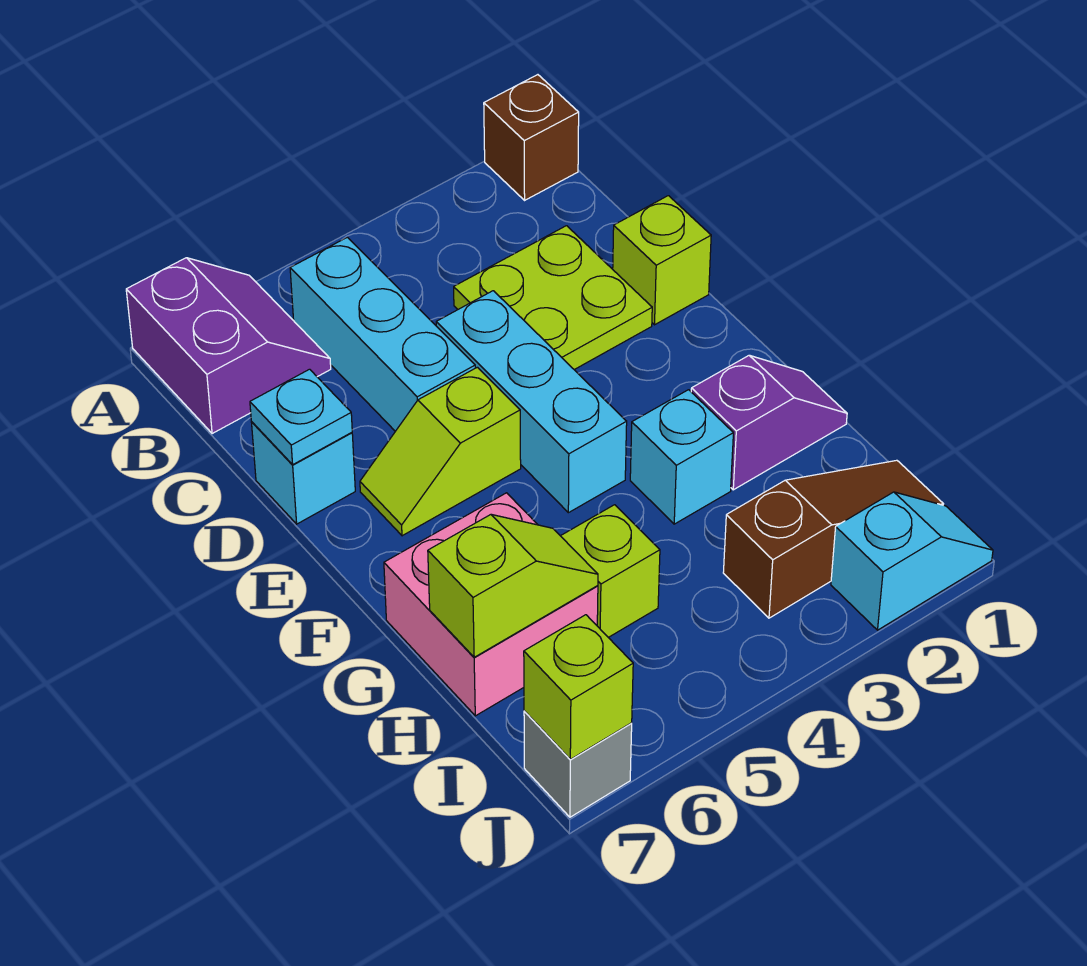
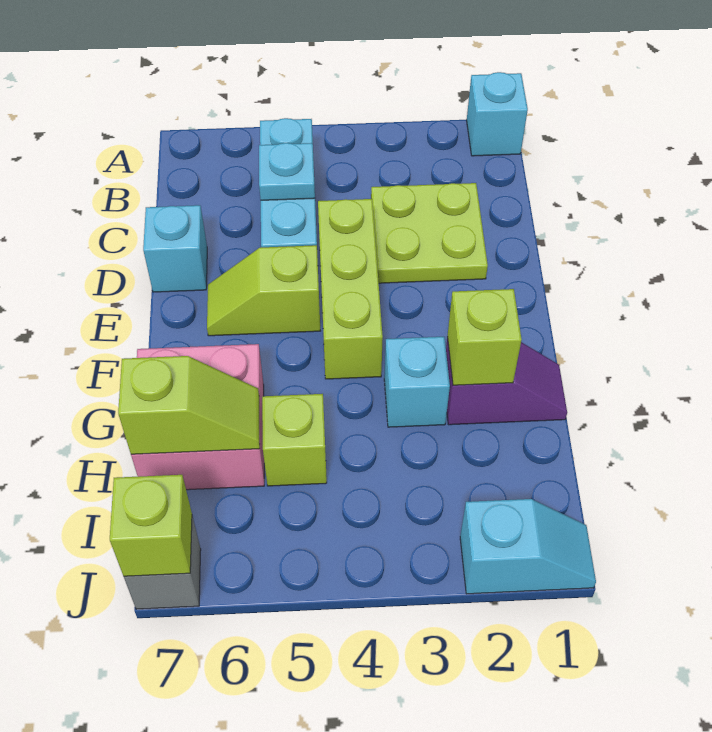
brown brick A1 level 1 -> cyan brick A1 level 1
purple slope A6:B7 level 1 top 7 -> none
lime brick D1 level 1 -> lime brick G2 level 2
cyan brick D4:F4 level 1 -> lime brick D4:F4 level 1
cyan plate D7 level 2 -> cyan plate C5 level 2
brown slope I1:I3 level 1 top 3 -> none

